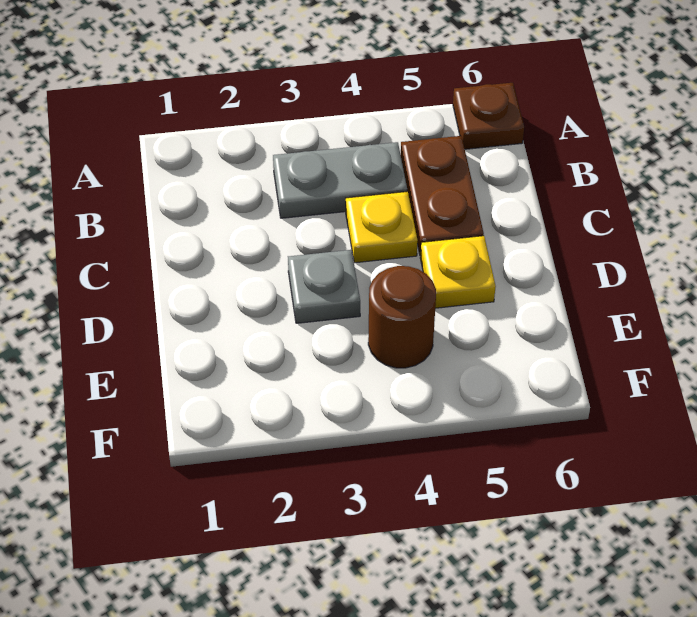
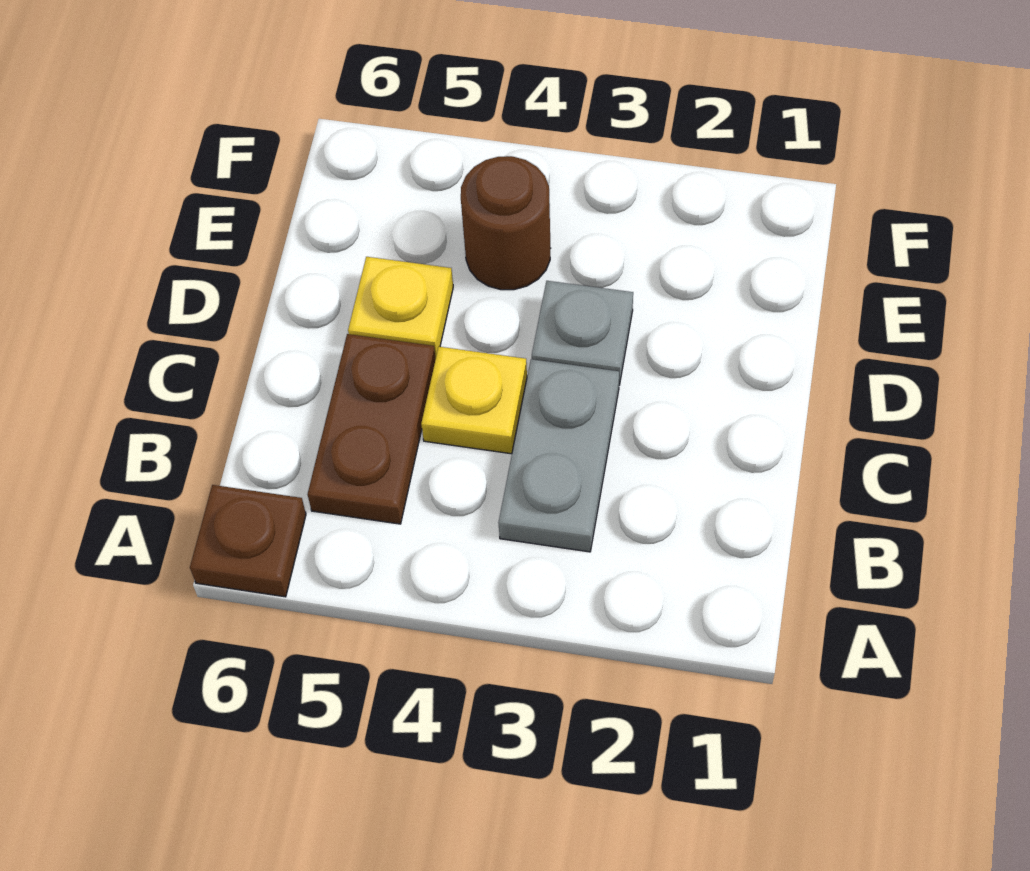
grey plate B3:B4 level 1 -> grey plate B3:C3 level 1

